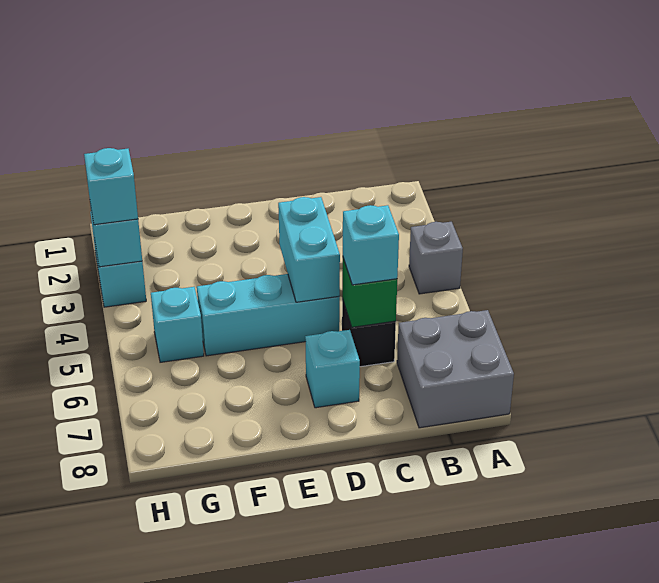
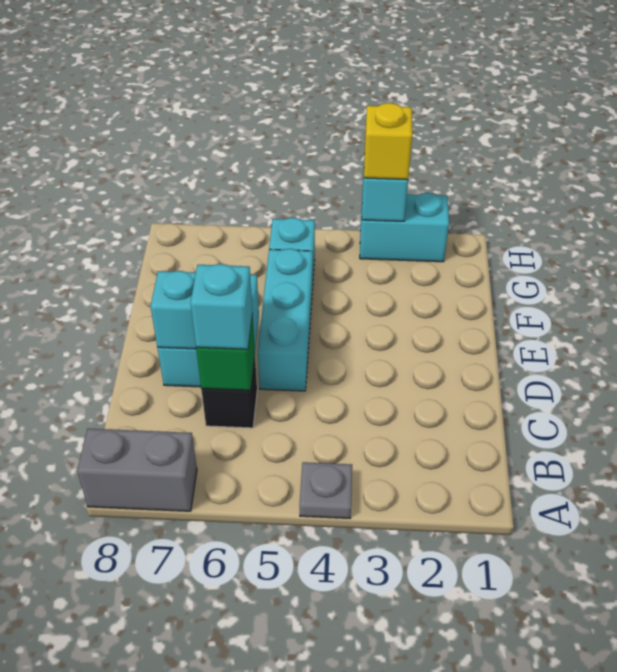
grey brick A4 level 1 -> grey plate A4 level 1
grey brick A7:B8 level 1 -> grey brick A7:A8 level 1
cyan brick D4:D5 level 2 -> cyan brick D6:D7 level 2
cyan brick H3 level 3 -> yellow brick H3 level 3

